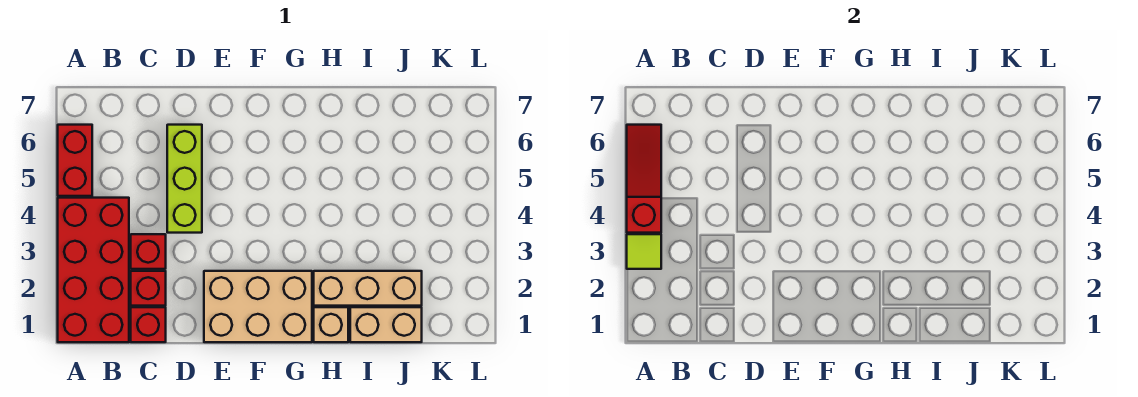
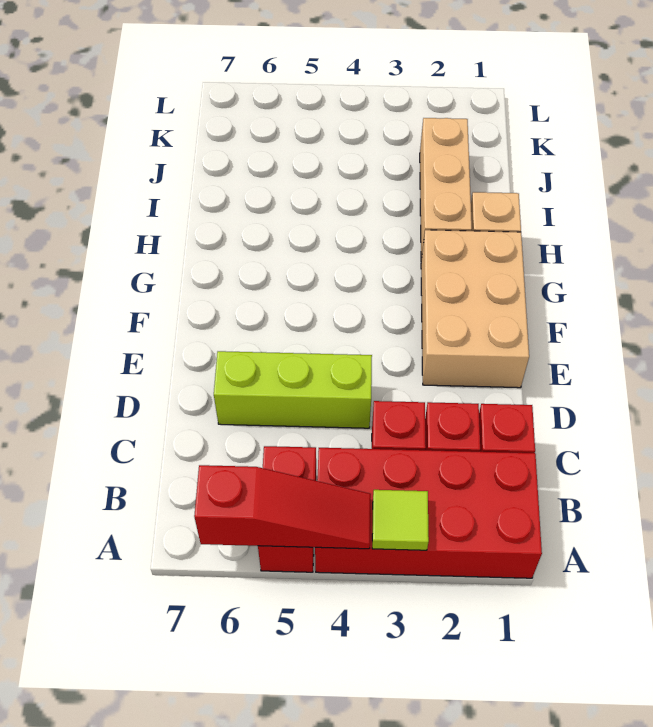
red slope A4:A6 level 2 top 4 -> red slope A4:A6 level 2 top 6
red brick A5:A6 level 1 -> red brick A5:B5 level 1
tan brick I1:J1 level 1 -> none

